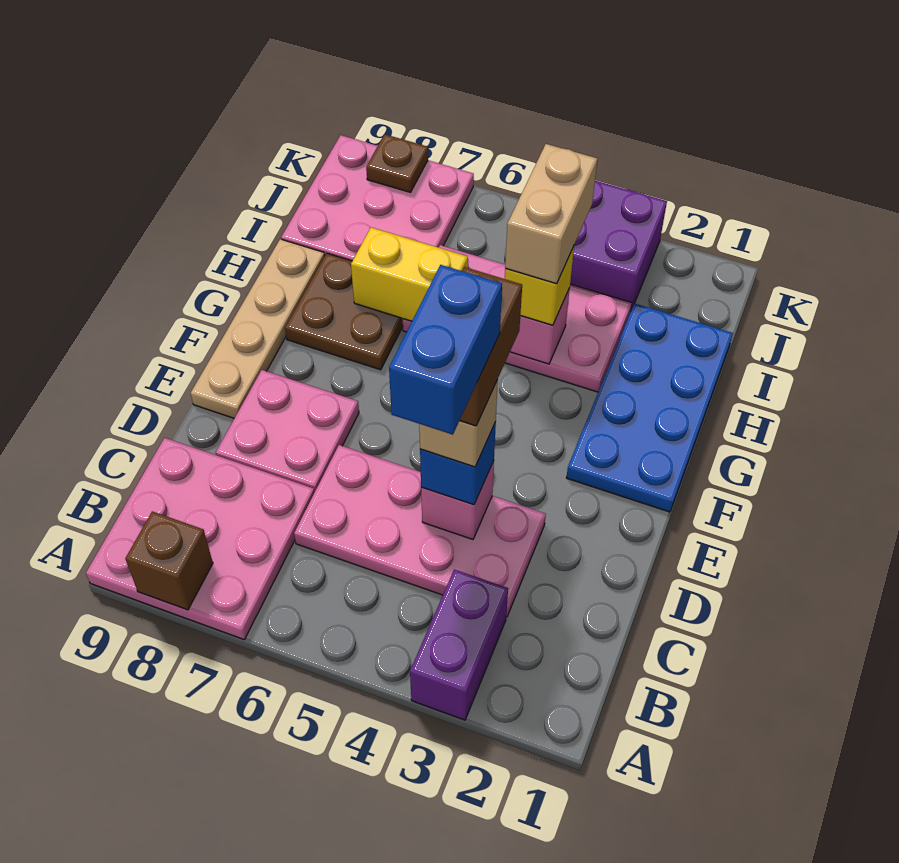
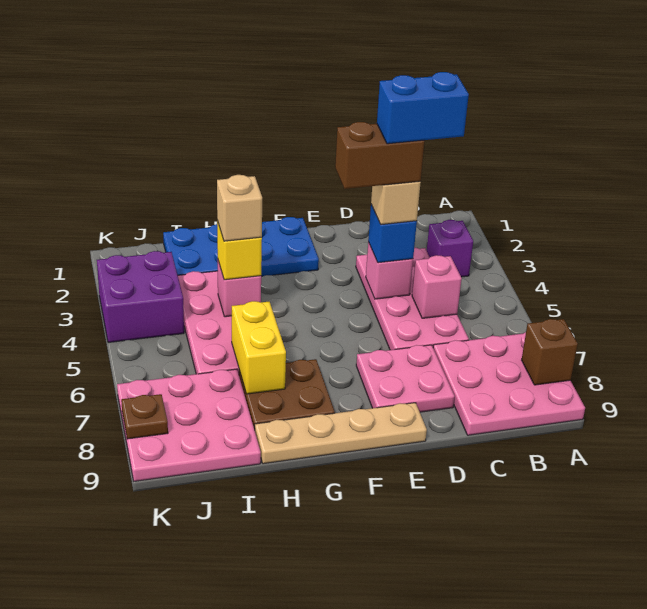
purple brick A3:B3 level 1 -> purple brick B3 level 1
none -> pink brick C5 level 2
tan brick H4:I4 level 4 -> tan brick H4 level 4

